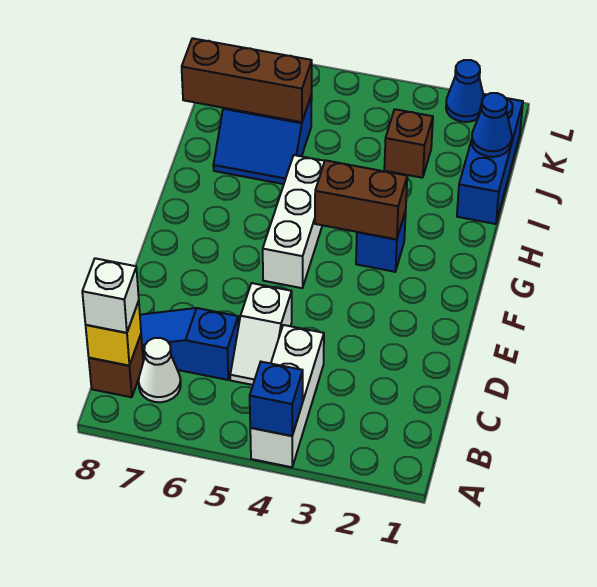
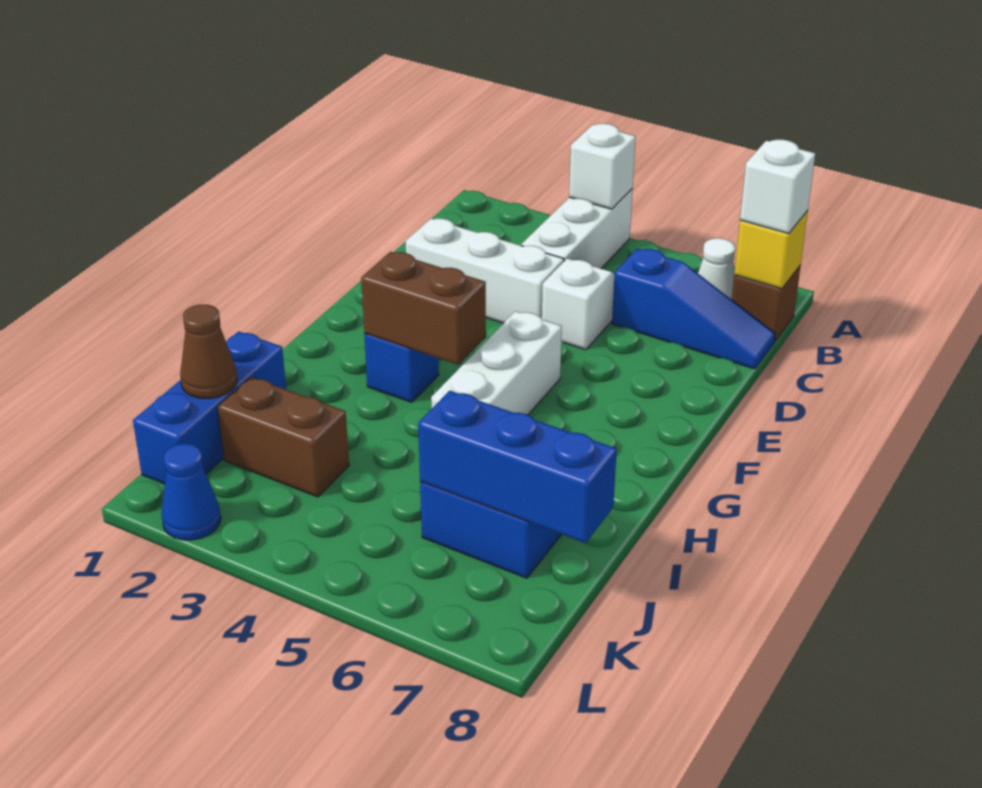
blue brick A4 level 2 -> white brick A4 level 2
none -> white brick D2:D4 level 1
blue cone J1 level 2 -> brown cone J1 level 2
brown brick J3 level 1 -> brown brick J2:J3 level 1
brown brick J6:J8 level 2 -> blue brick J6:J8 level 2

